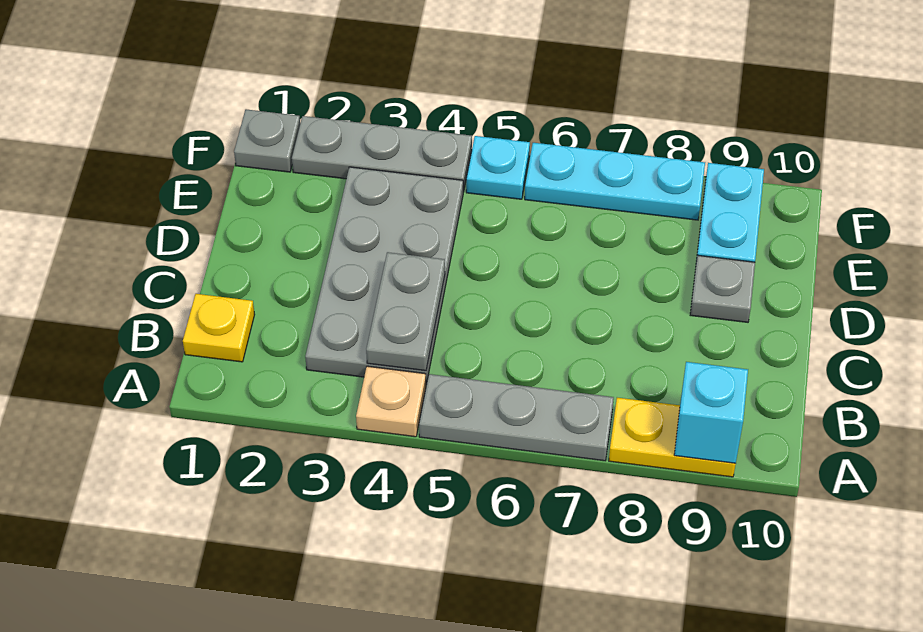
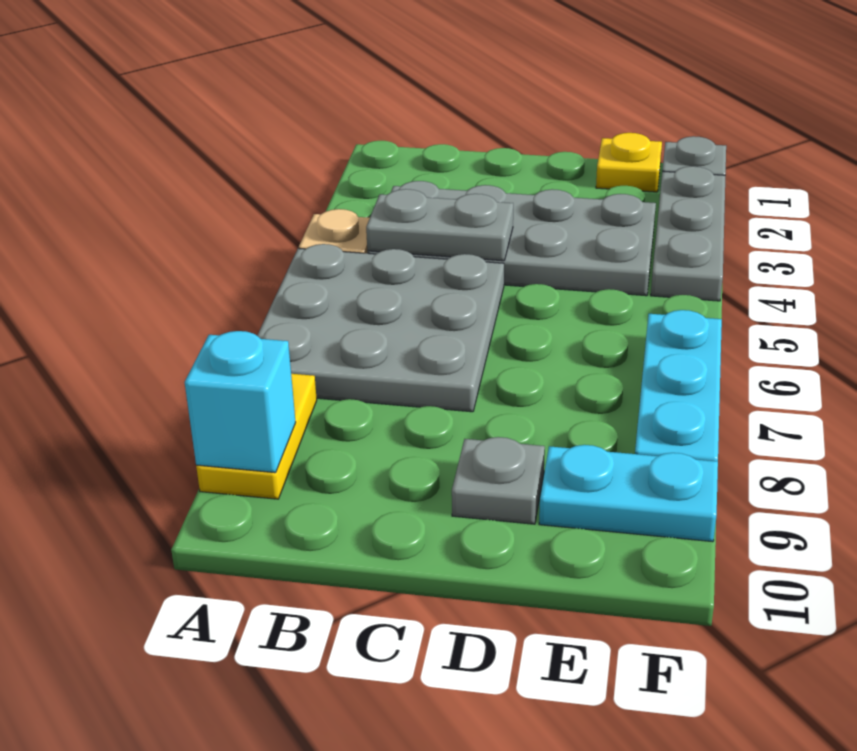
grey plate A5:A7 level 1 -> grey plate A5:C7 level 1
yellow plate B1 level 1 -> yellow plate E1 level 1
cyan plate F5 level 1 -> none

